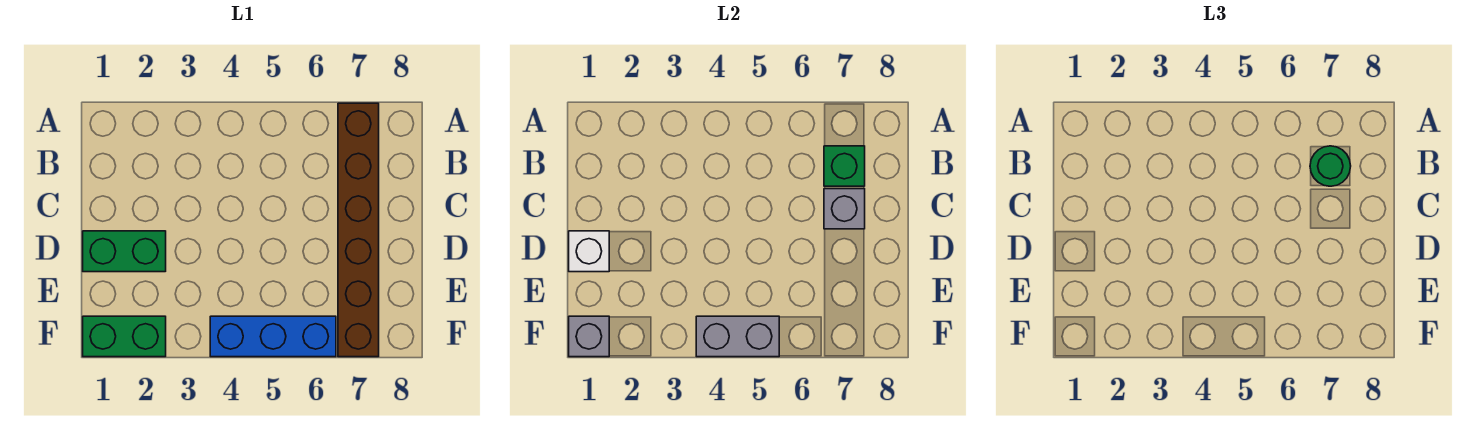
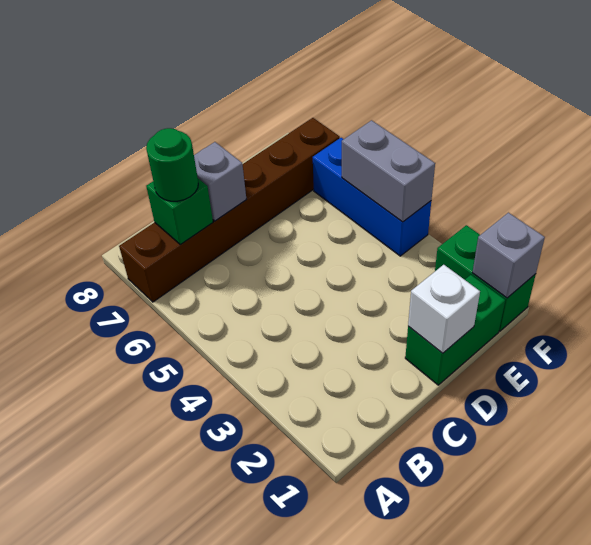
green brick D1:D2 level 1 -> green brick D1:E1 level 1

